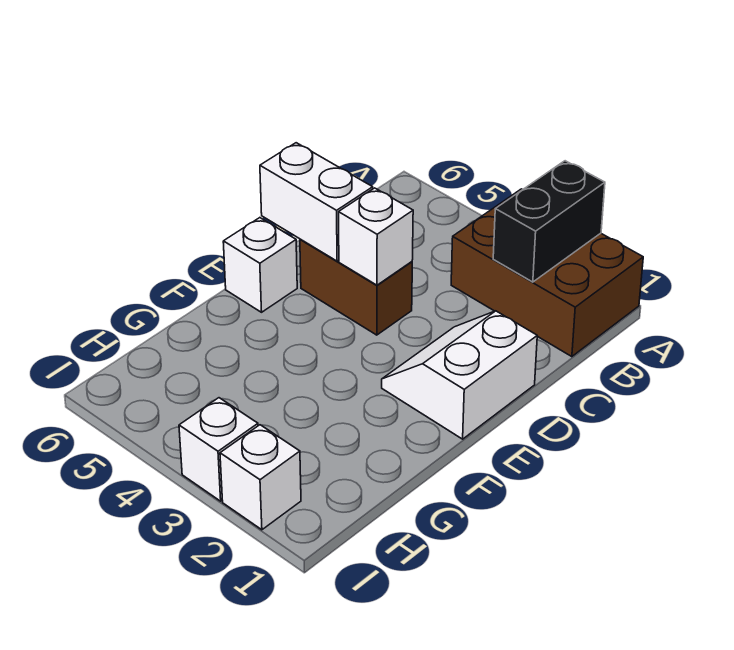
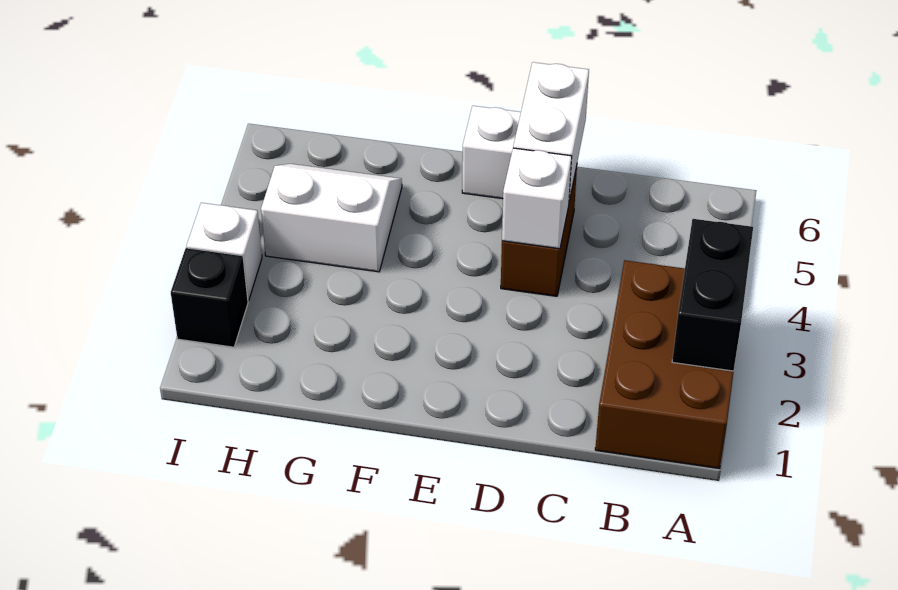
black brick A2:B2 level 2 -> black brick A2:A3 level 2
white slope D1:E2 level 1 top 1 -> white slope G4:H5 level 1 top 4
white brick I2 level 1 -> black brick I2 level 1

